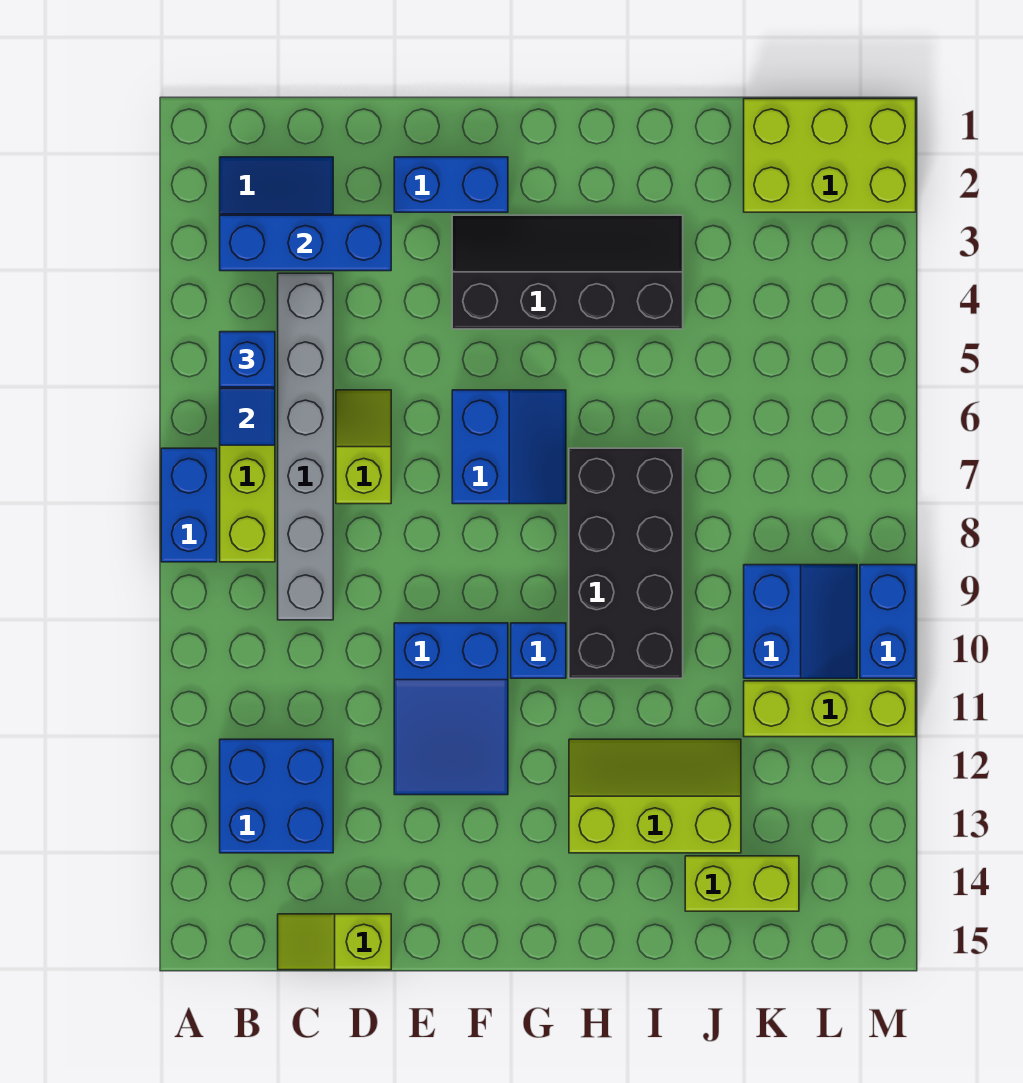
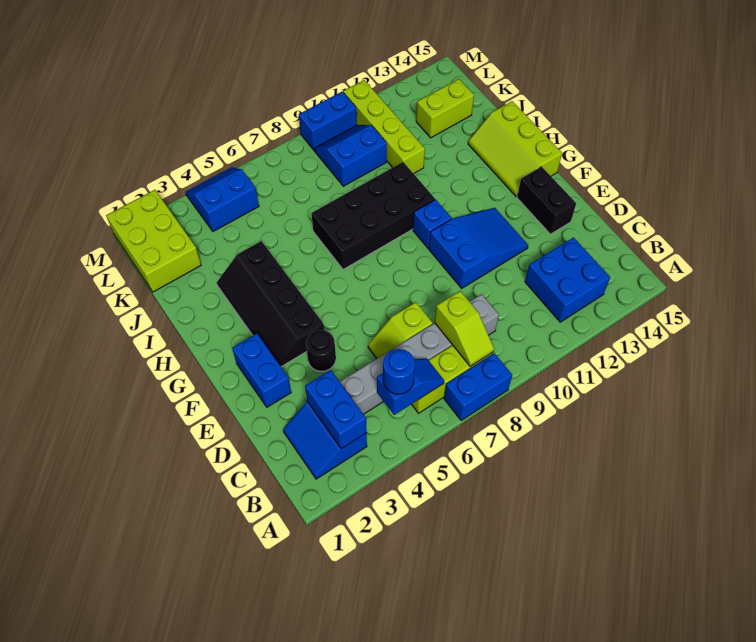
blue brick B3:D3 level 2 -> blue brick B3:C3 level 2
blue brick B5 level 3 -> blue round brick B5 level 3
lime slope C15:D15 level 1 top D -> lime slope B8:C8 level 2 top C
none -> black round brick E4 level 1
none -> black brick E14:F14 level 1
blue slope F6:G7 level 1 top F -> blue slope L4:M5 level 1 top L
lime slope H12:J13 level 1 top 13 -> lime slope G14:I15 level 1 top 15
lime brick J14:K14 level 1 -> lime brick K13:K14 level 1
lime brick K11:M11 level 1 -> lime brick J11:M11 level 1

